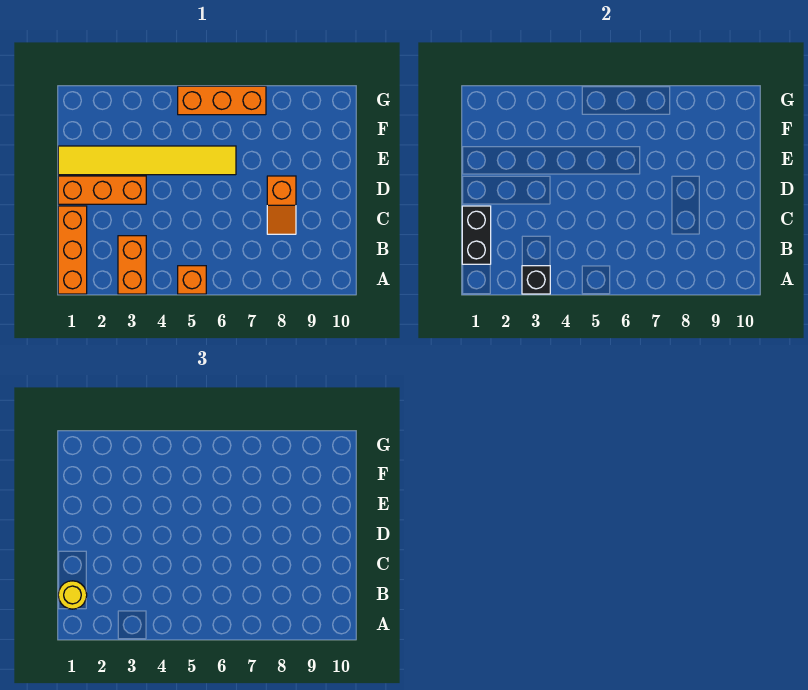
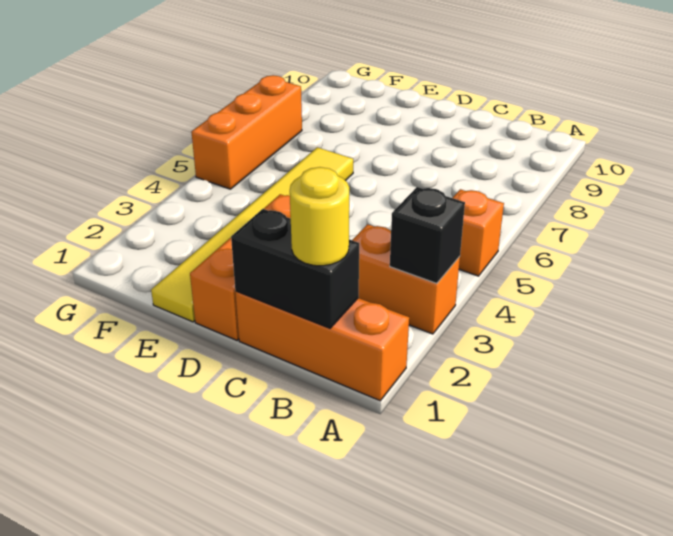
orange slope C8:D8 level 1 top D -> none

